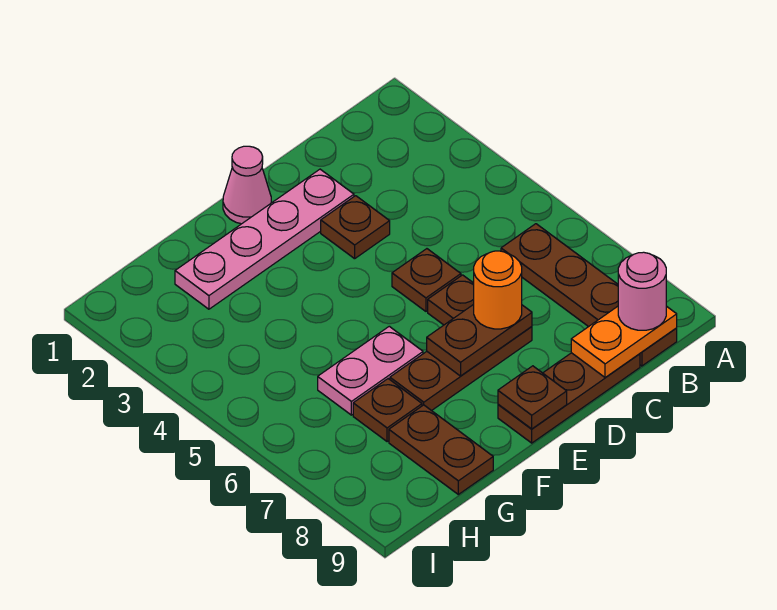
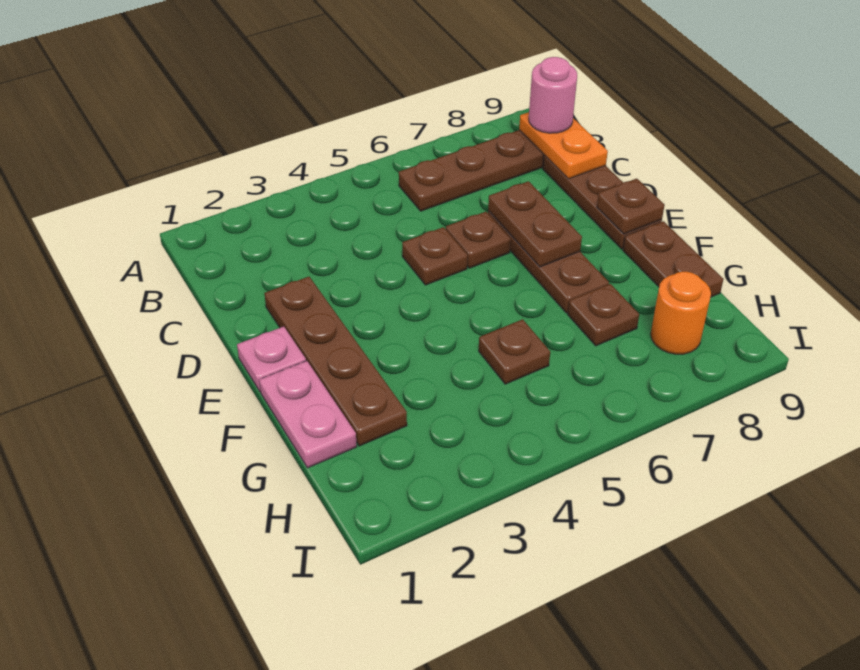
pink plate D2:G2 level 1 -> brown plate D2:G2 level 1
brown plate D3 level 1 -> brown plate G5 level 1
orange round brick D7 level 3 -> orange round brick H8 level 1
pink cone E1 level 1 -> pink plate E1 level 1
pink plate F6:G6 level 1 -> pink plate F1:G1 level 1
brown plate G8:G9 level 1 -> brown plate F9:G9 level 1

